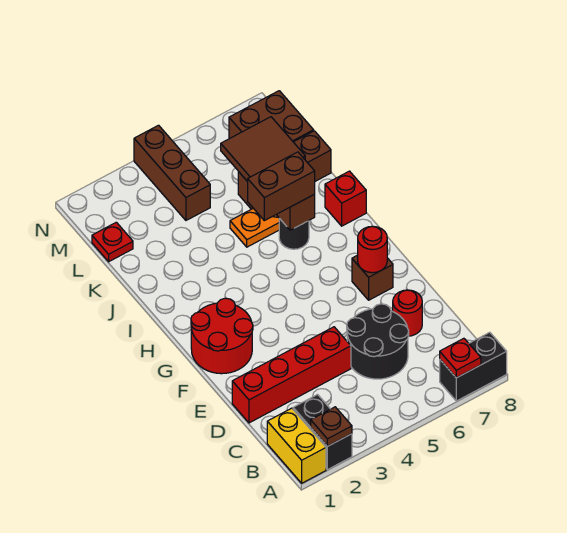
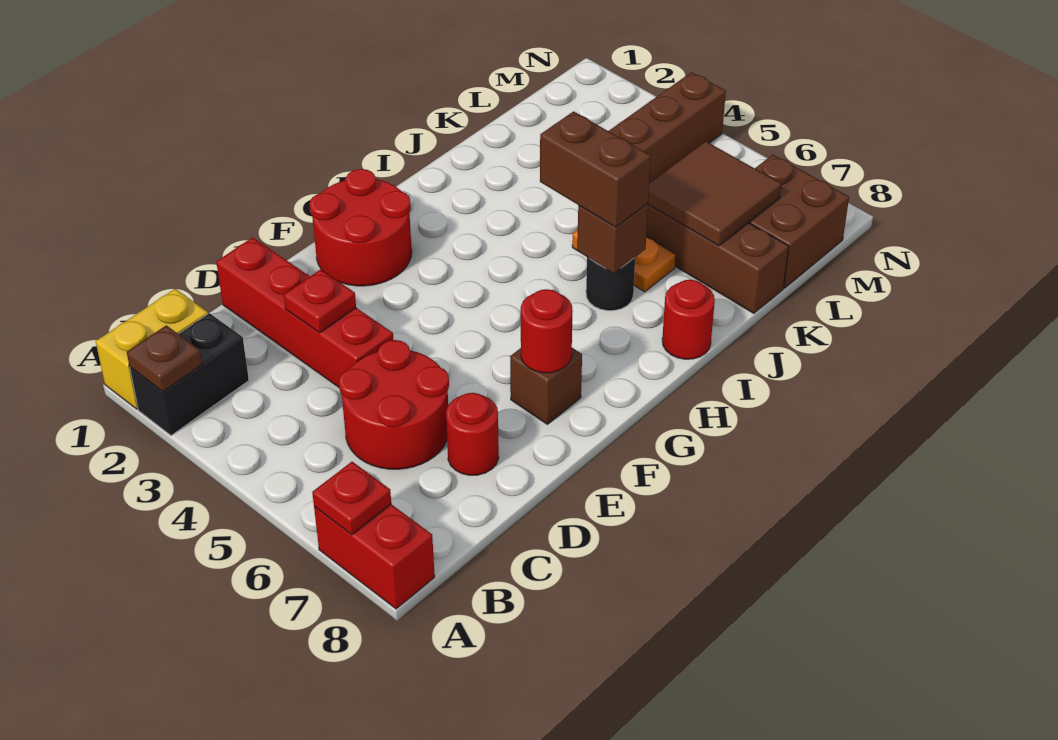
black brick A7:A8 level 1 -> red brick A7:A8 level 1
black round brick C5:D6 level 1 -> red round brick C5:D6 level 1
red brick I8 level 1 -> red round brick I8 level 1
red plate L1 level 1 -> red plate D3 level 2

